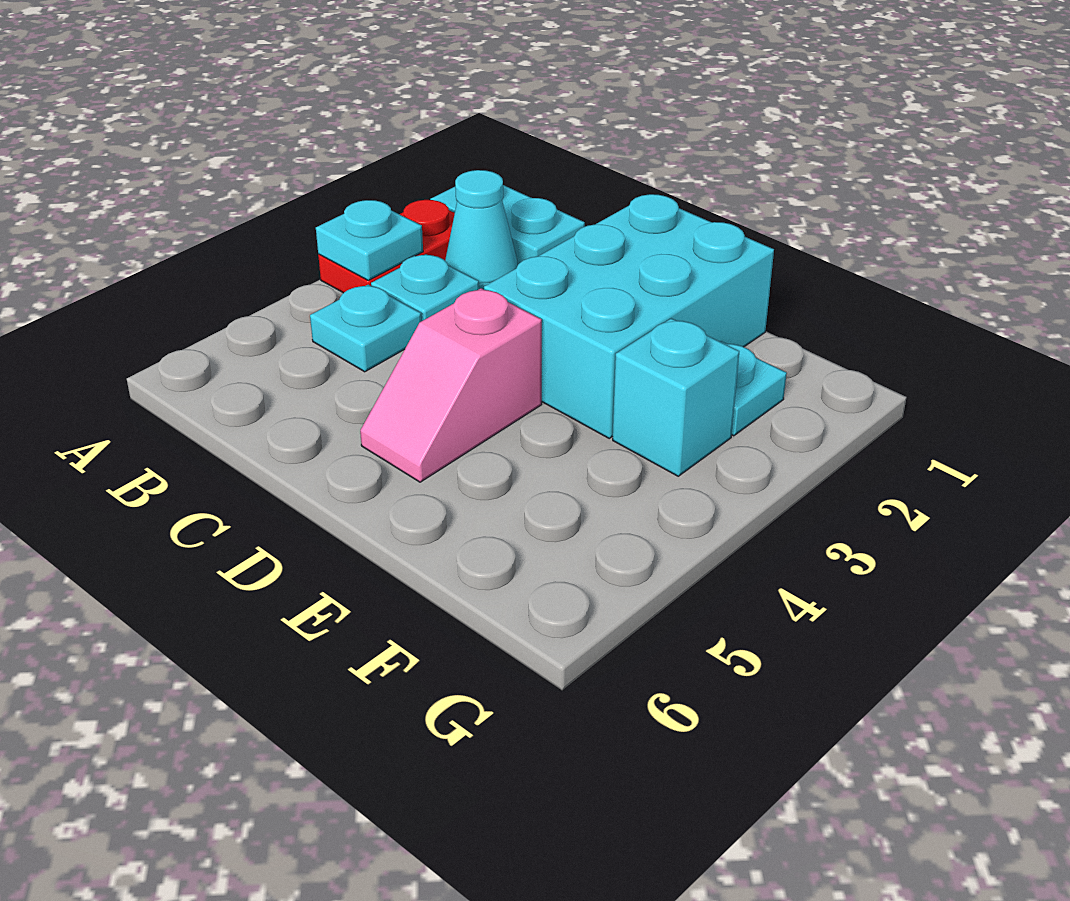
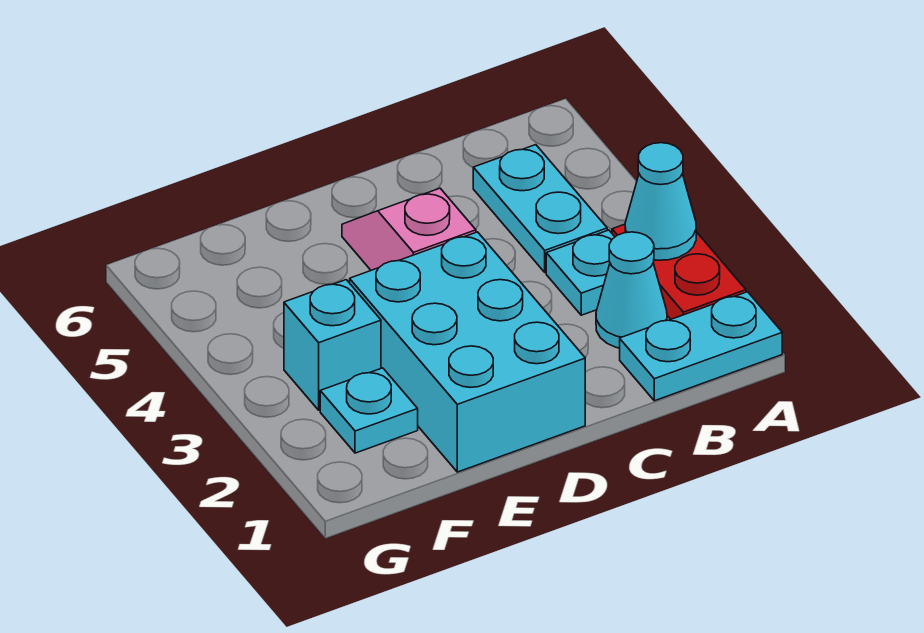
cyan plate A3 level 2 -> cyan cone A3 level 2
cyan plate B4 level 1 -> cyan plate B4:B5 level 1

